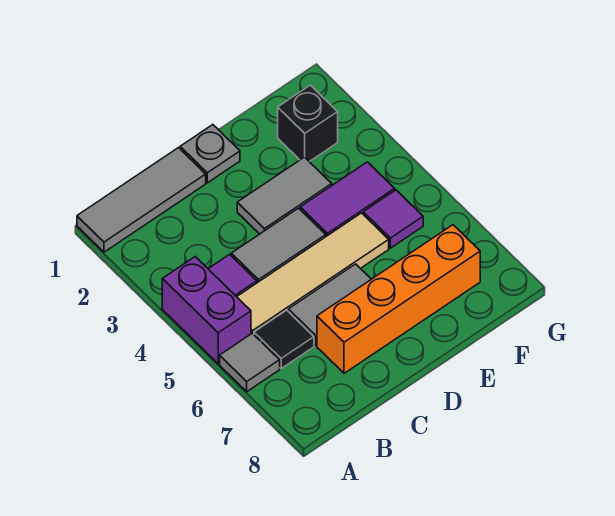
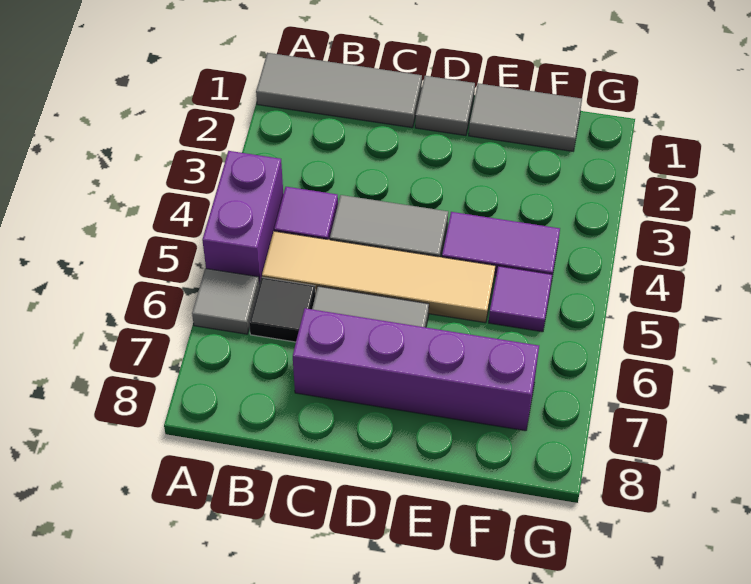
orange brick C7:F7 level 1 -> purple brick C7:F7 level 1
grey plate D1 level 1 -> grey tile D1 level 1
grey tile D3:E3 level 1 -> grey tile E1:F1 level 1
black brick F2 level 1 -> none

